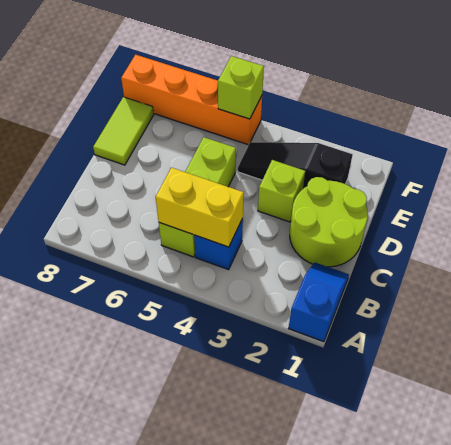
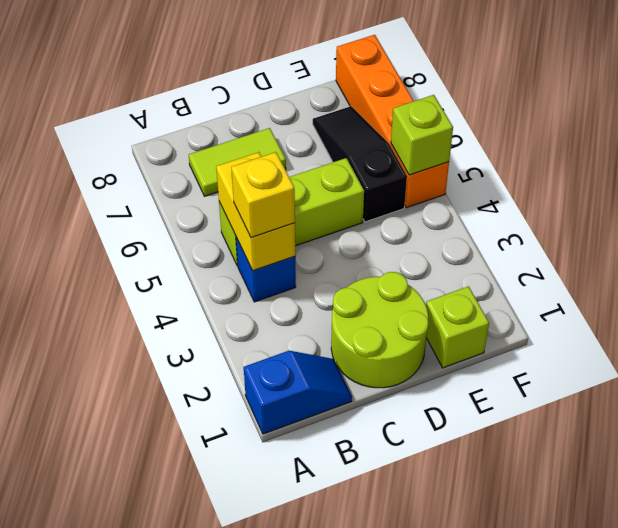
none -> yellow brick B4 level 3
lime brick D3 level 1 -> lime brick E1 level 1
lime tile D8:E8 level 1 -> lime tile B7:C7 level 1
black slope E2:E4 level 1 top 2 -> black slope E5:E7 level 1 top 5

